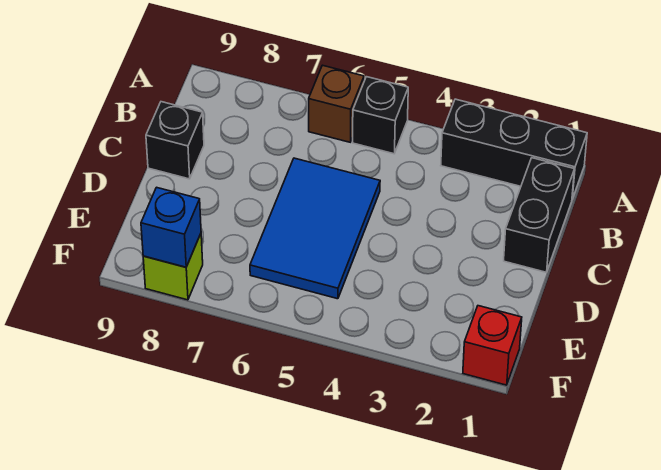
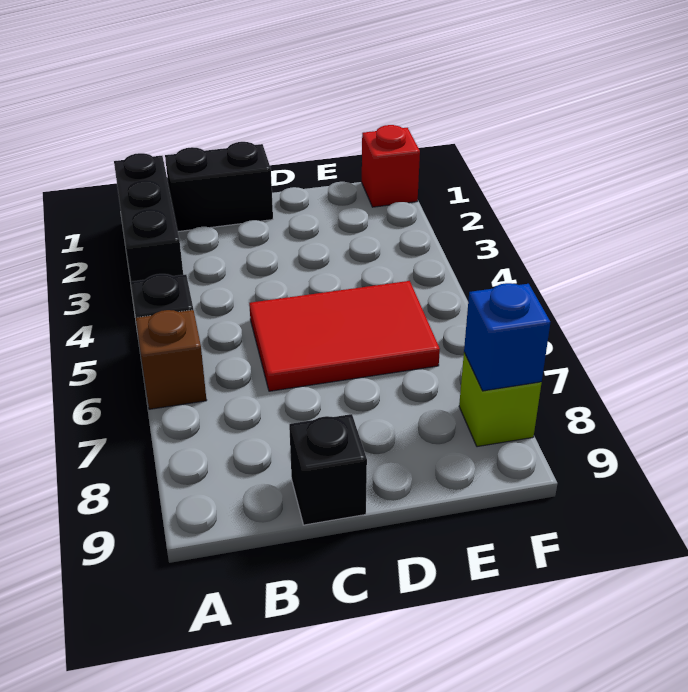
blue tile C5:E6 level 1 -> red tile C5:E6 level 1

